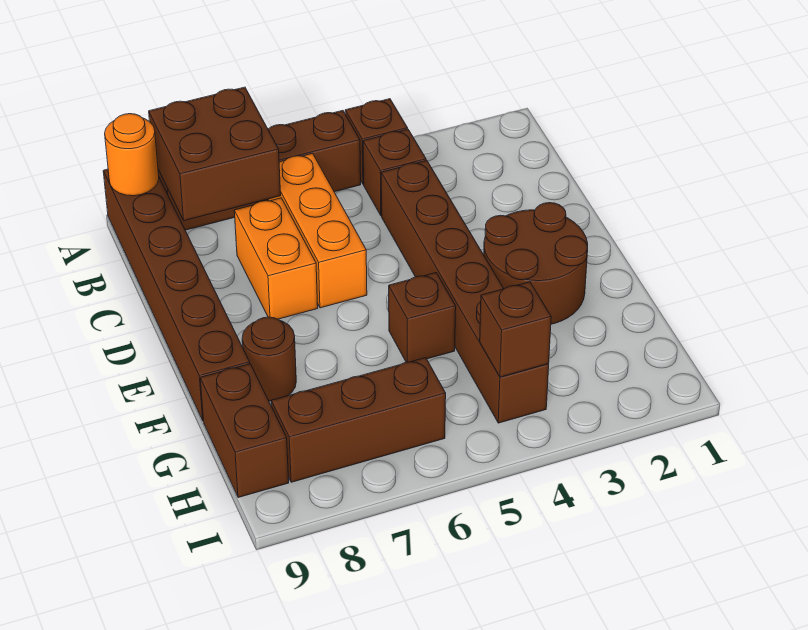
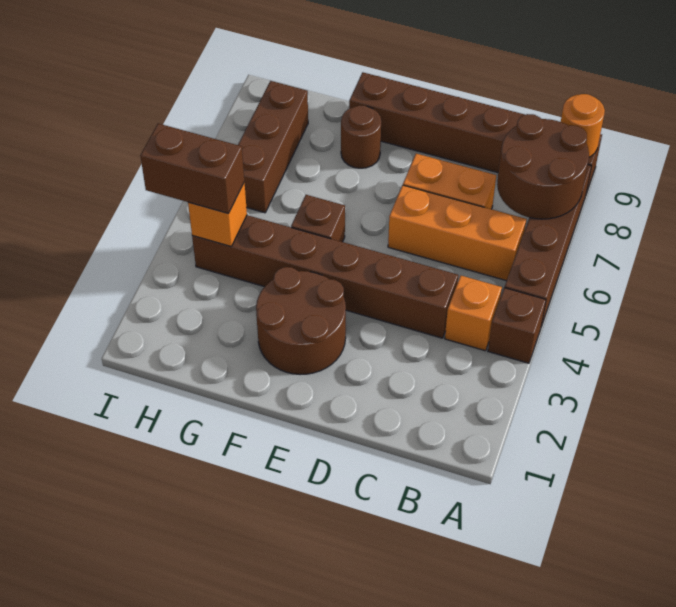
brown brick A7:B8 level 2 -> brown round brick A7:B8 level 2
brown brick B4 level 1 -> orange brick B4 level 1
brown brick G9:H9 level 1 -> brown brick H4:I4 level 3
brown brick H4 level 2 -> orange brick H4 level 2

